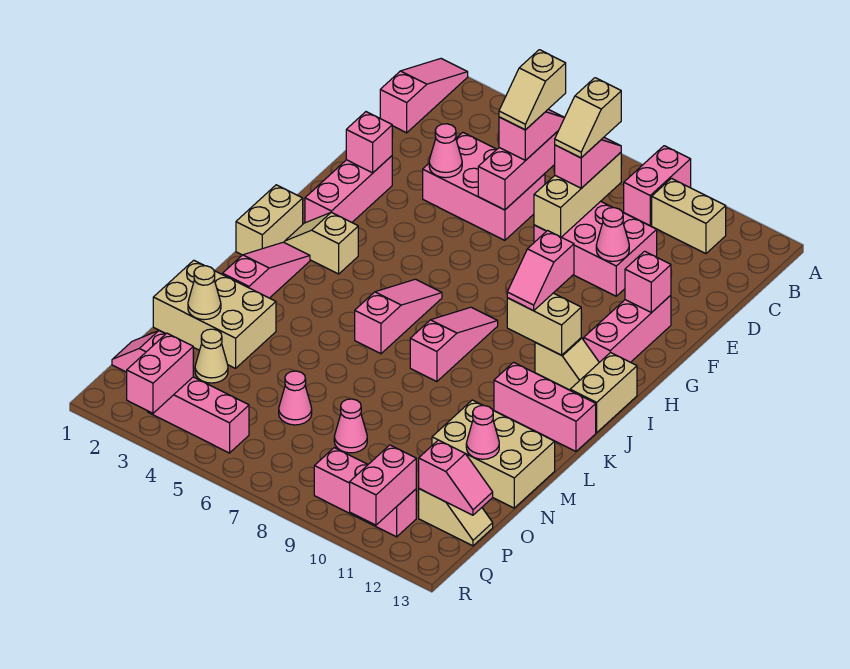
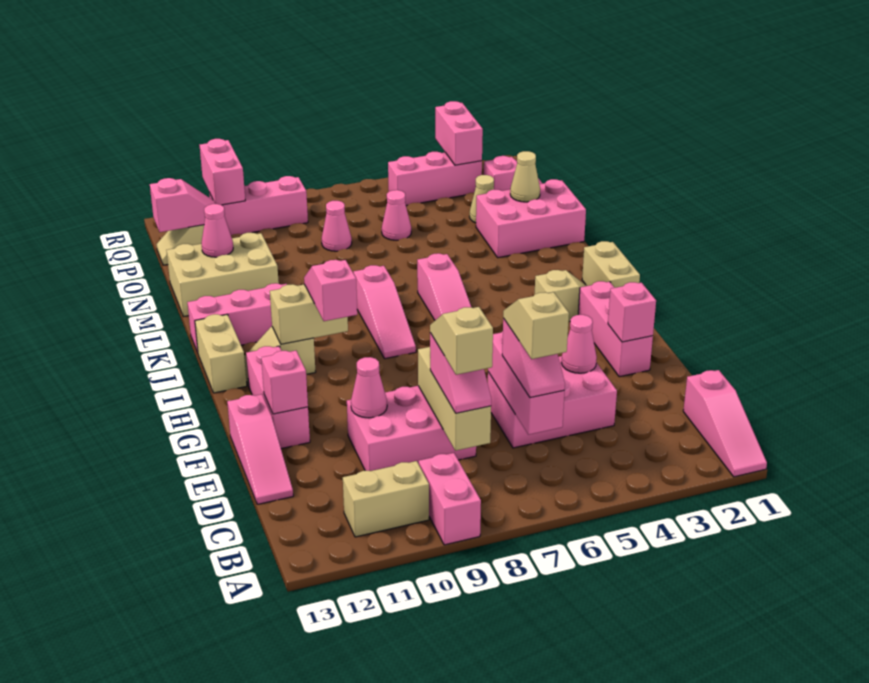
pink slope J2:L2 level 1 top L -> pink slope D13:F13 level 1 top F
tan brick M1:N3 level 1 -> pink brick M1:N3 level 1
pink slope P12:P13 level 2 top 12 -> pink slope P12:P13 level 2 top 13

